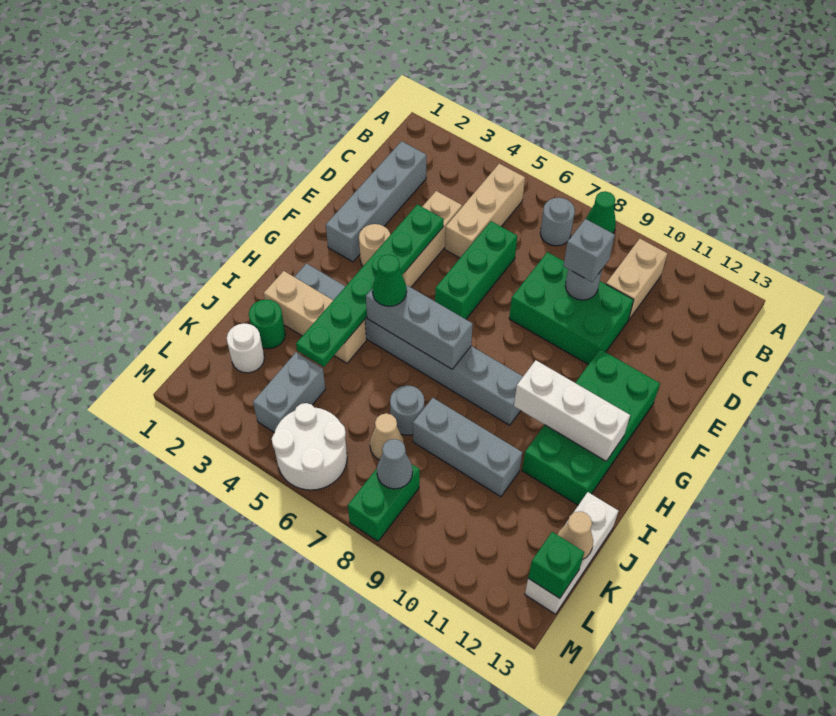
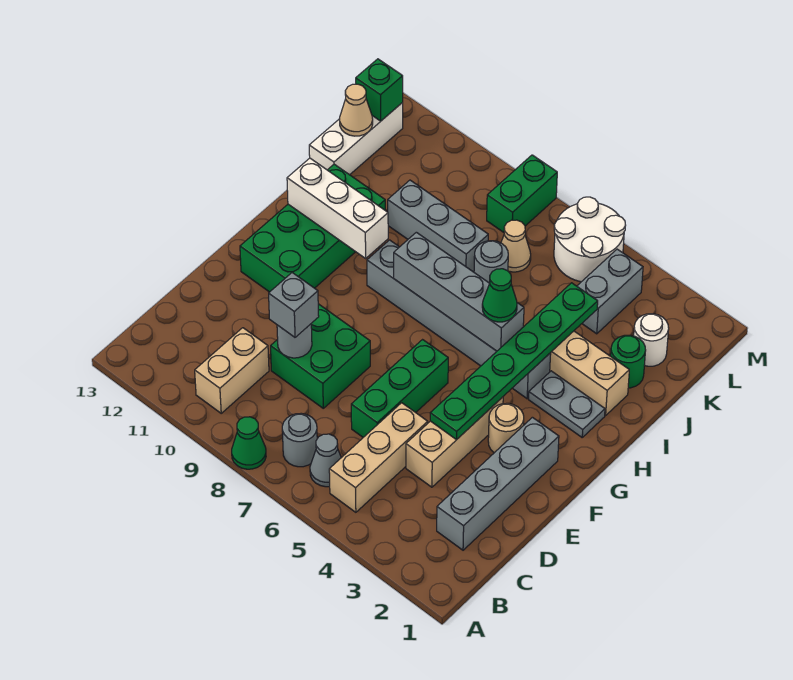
green brick D8:E10 level 1 -> green brick D8:E9 level 1
grey brick H5:H7 level 2 -> grey brick H5:H8 level 2
grey cone L8 level 2 -> grey cone B6 level 1

